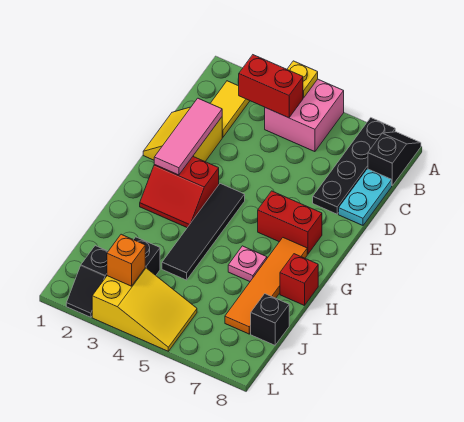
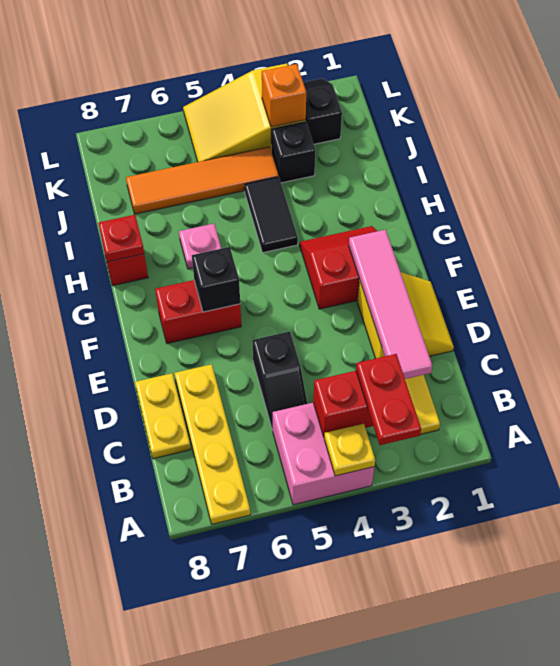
none -> red plate A3:B3 level 3
black plate A7:D7 level 1 -> yellow plate A7:D7 level 1
black slope A8:B8 level 1 top B -> black slope C5:D5 level 1 top D
cyan plate C8:D8 level 1 -> yellow plate C8:D8 level 1
pink tile D2:F2 level 2 -> pink tile C2:F2 level 2
black tile F4:I4 level 1 -> black tile H4:I4 level 1
orange tile G7:J7 level 1 -> orange tile J4:J7 level 1
none -> red plate H8 level 2
black brick J8 level 1 -> black brick F6 level 2

